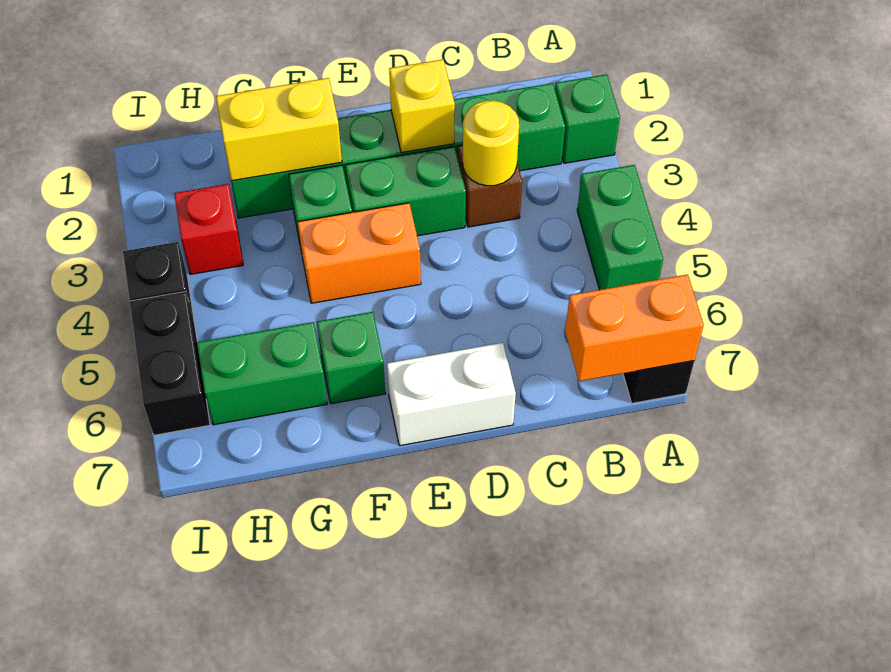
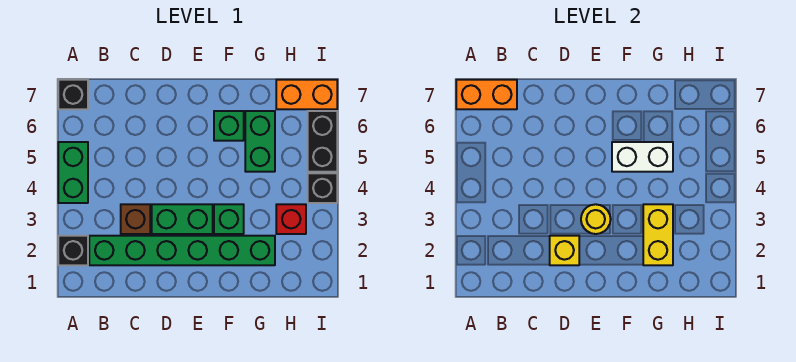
green brick A2 level 1 -> black brick A2 level 1
yellow round brick C3 level 2 -> yellow round brick E3 level 2
white brick D7:E7 level 1 -> white brick F5:G5 level 2
orange brick E4:F4 level 1 -> orange brick H7:I7 level 1
yellow brick F2:G2 level 2 -> yellow brick G2:G3 level 2
green brick G6:H6 level 1 -> green brick G5:G6 level 1

